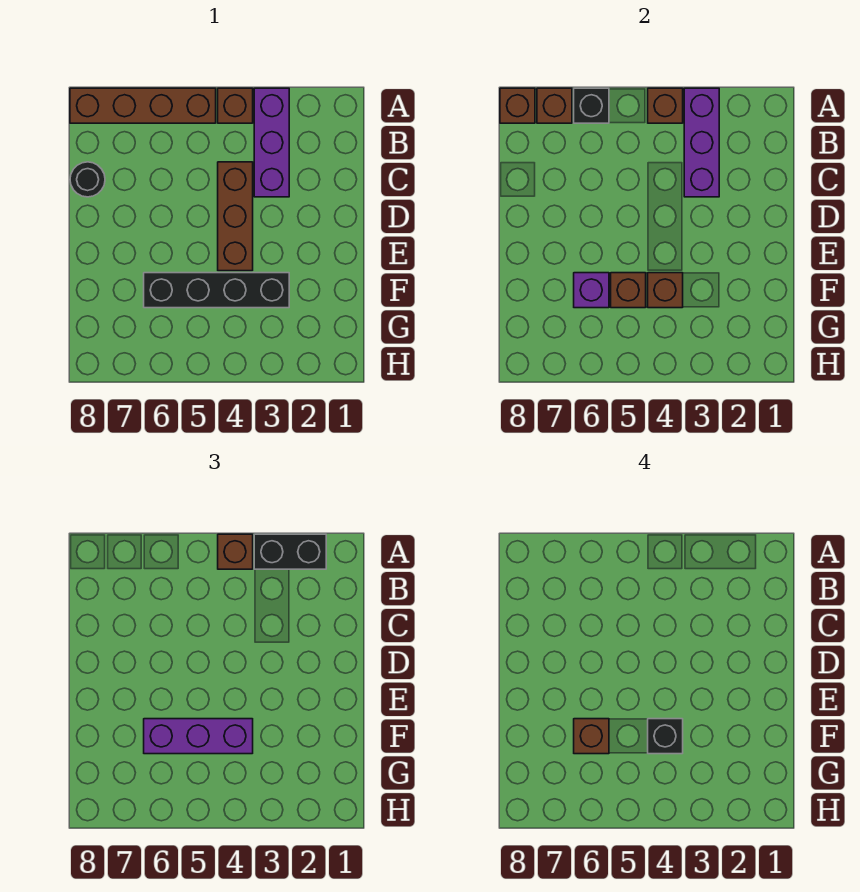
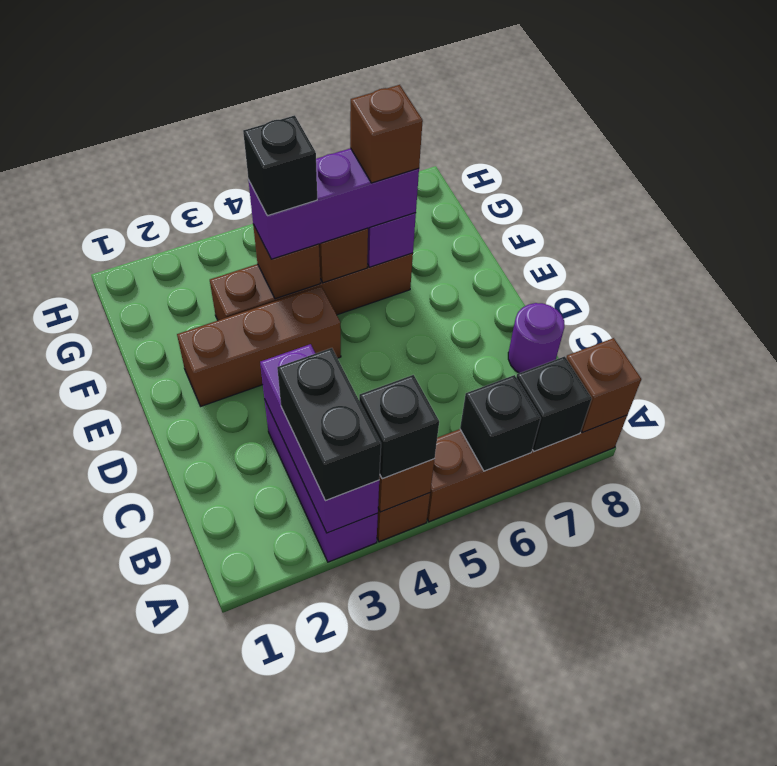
black brick A2:A3 level 3 -> black brick A3:B3 level 3
brown brick A4 level 3 -> black brick A4 level 3
brown brick A7 level 2 -> black brick A7 level 2
brown brick C4:E4 level 1 -> brown brick E2:E4 level 1
black round brick C8 level 1 -> purple round brick C8 level 1
black brick F3:F6 level 1 -> brown brick F3:F6 level 1

